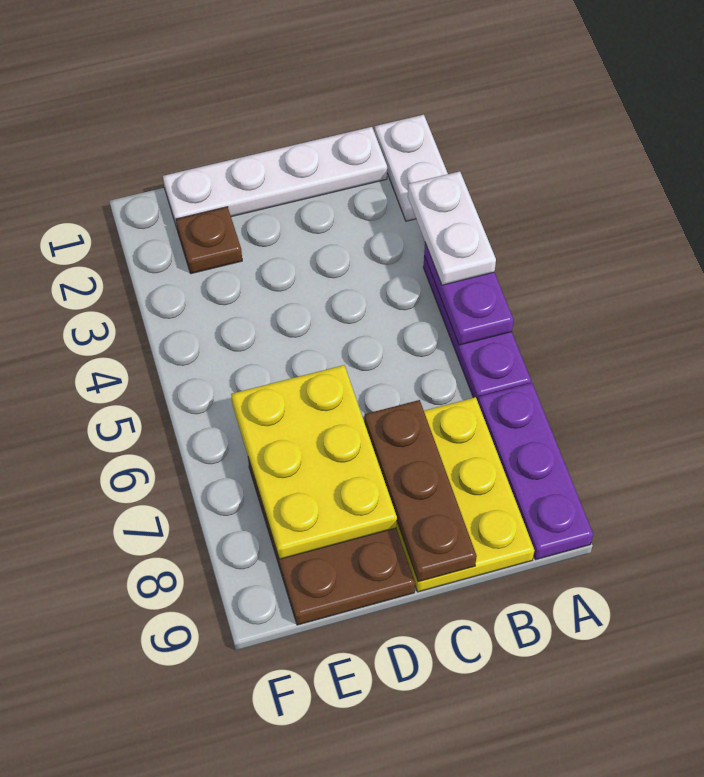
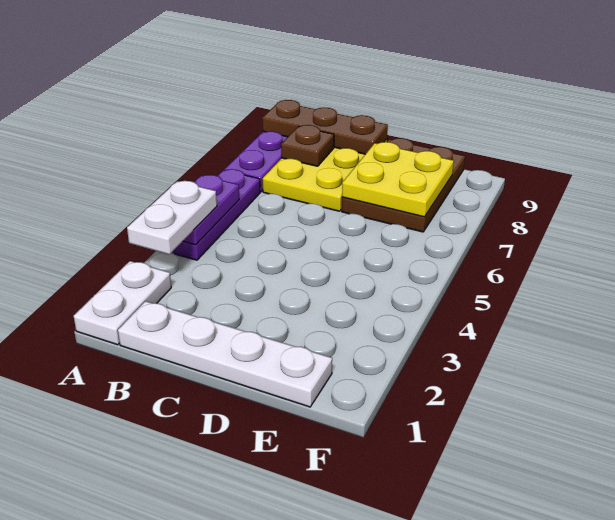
brown plate C7:C9 level 2 -> brown plate A9:C9 level 2
yellow plate D6:E8 level 2 -> yellow plate D7:E8 level 2
brown plate E2 level 1 -> brown plate B8 level 2

